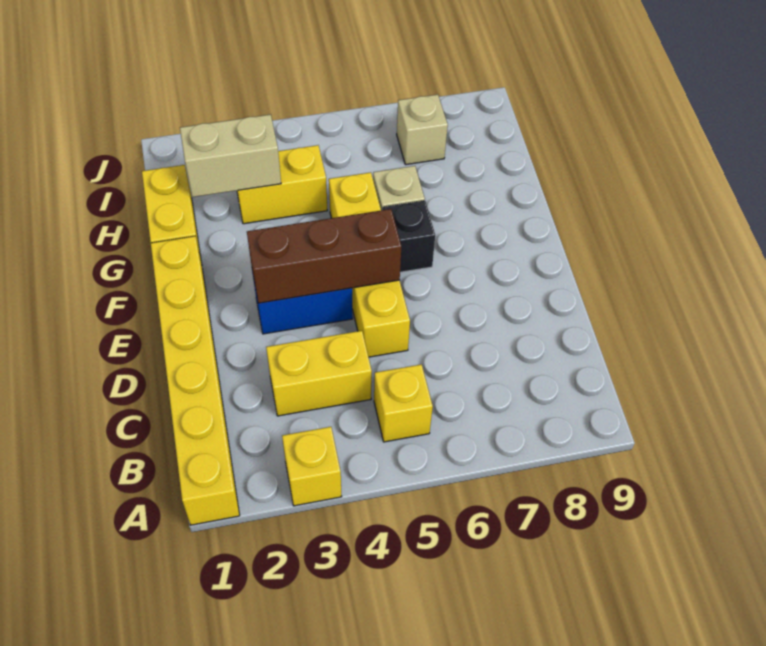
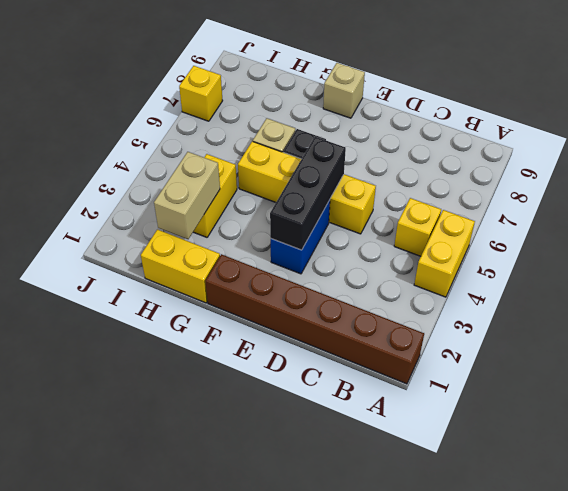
yellow brick A1:F1 level 1 -> brown brick A1:F1 level 1
yellow brick A3 level 1 -> yellow brick J7 level 1
yellow brick C3:C4 level 1 -> yellow brick A4:A5 level 1
brown brick E3:E5 level 2 -> black brick E3:E5 level 2
tan brick I7 level 1 -> tan brick F9 level 1

